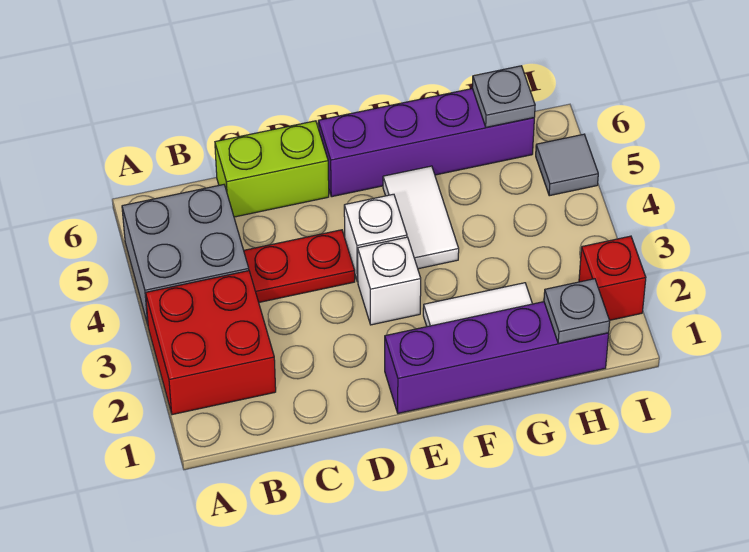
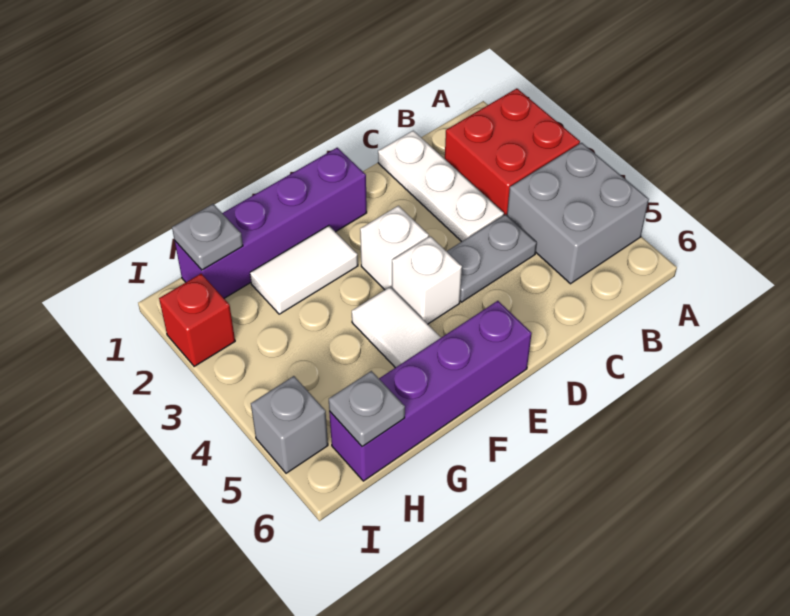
none -> white plate C1:C3 level 1
red plate C4:D4 level 1 -> grey plate C4:D4 level 1
lime brick C6:D6 level 1 -> none
grey tile I5 level 1 -> grey brick I5 level 1

